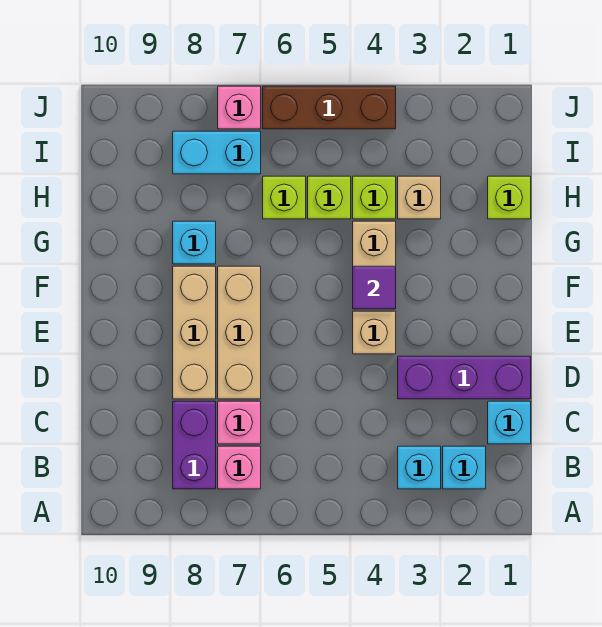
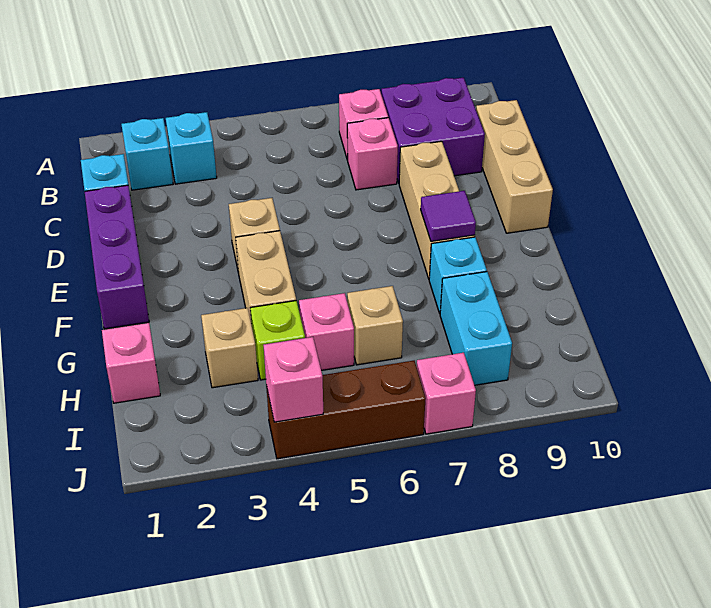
purple brick B8:C8 level 1 -> purple brick B8:C9 level 1
purple brick D1:D3 level 1 -> purple brick D1:F1 level 1
tan brick D7:F7 level 1 -> tan brick C10:E10 level 1
purple tile F4 level 2 -> purple tile F8 level 2
lime brick H1 level 1 -> pink brick H1 level 1
lime brick H5 level 1 -> pink brick H5 level 1
lime brick H6 level 1 -> tan brick H6 level 1
cyan brick I7:I8 level 1 -> cyan brick H8:I8 level 1
none -> pink brick J4 level 2

